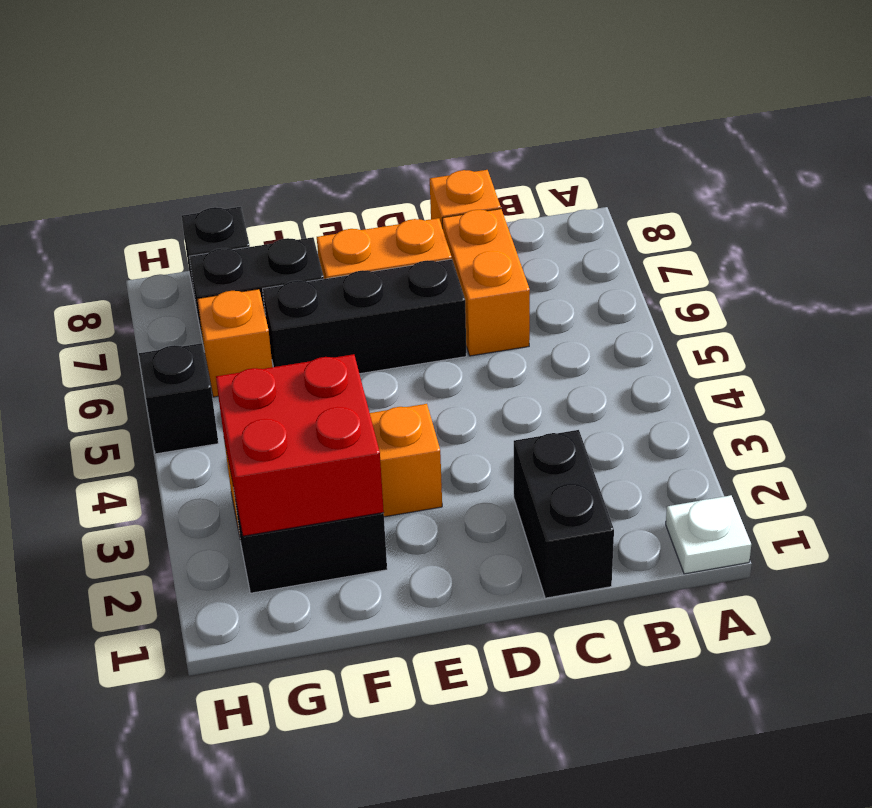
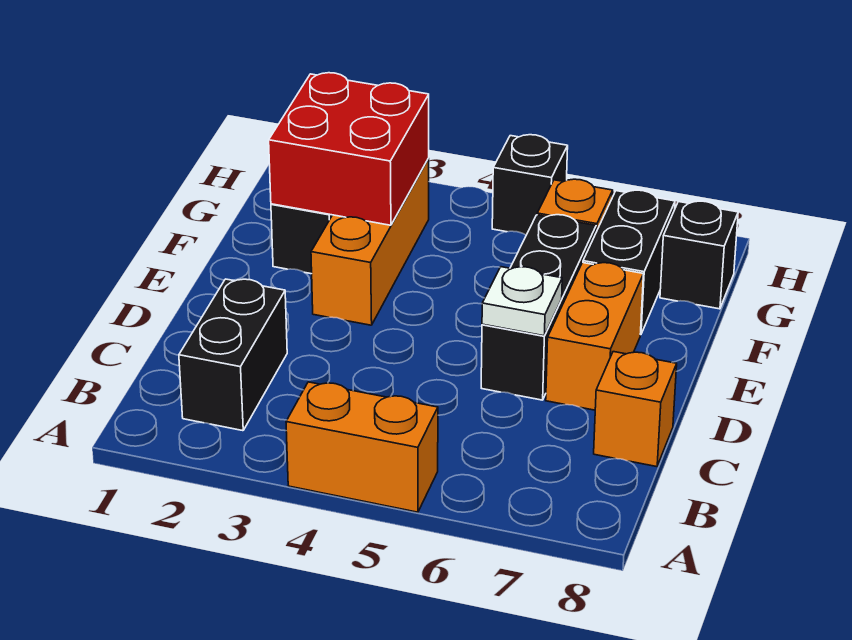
white plate A1 level 1 -> white plate D6 level 2
black brick C1:C2 level 1 -> black brick B2:C2 level 1
orange brick C6:C7 level 1 -> orange brick A4:A5 level 1

